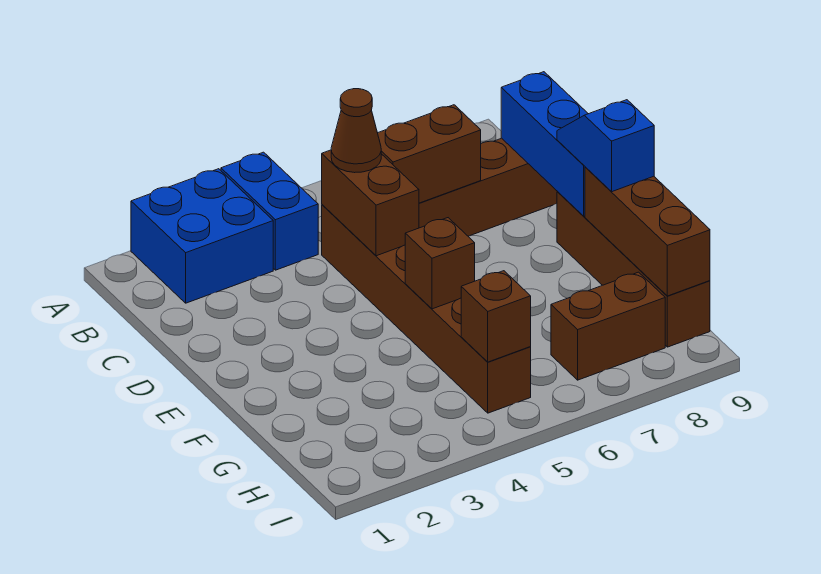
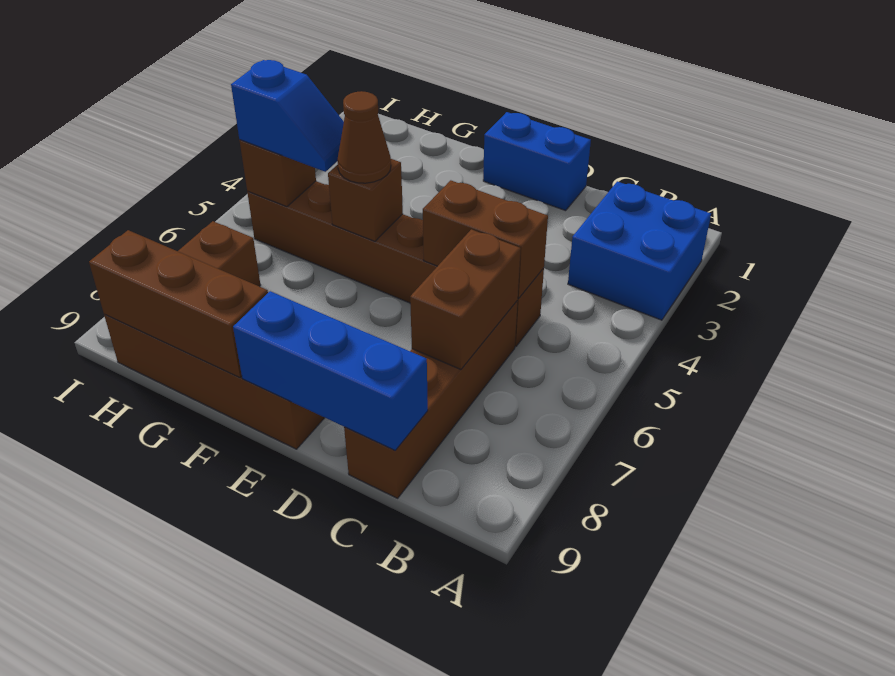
blue brick A4:B4 level 1 -> blue brick D1:E1 level 1
brown cone C5 level 3 -> brown cone F5 level 3
blue slope E9:F9 level 3 top F -> blue slope G5:H5 level 3 top H

